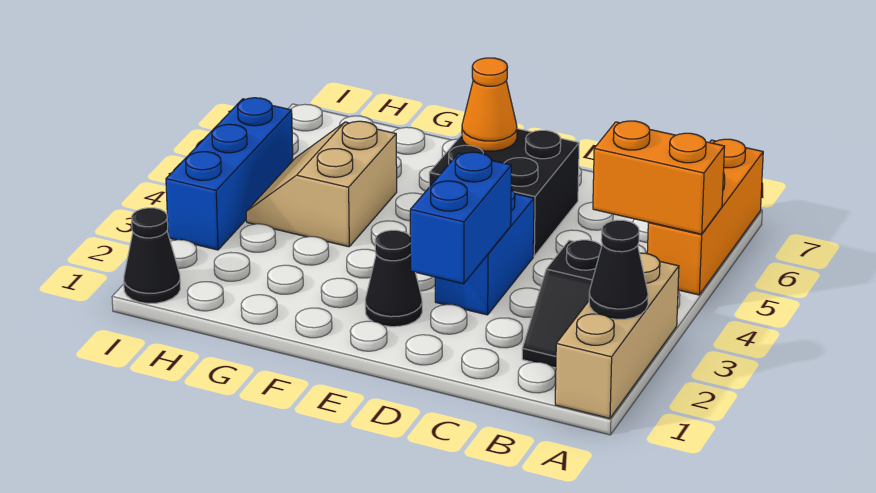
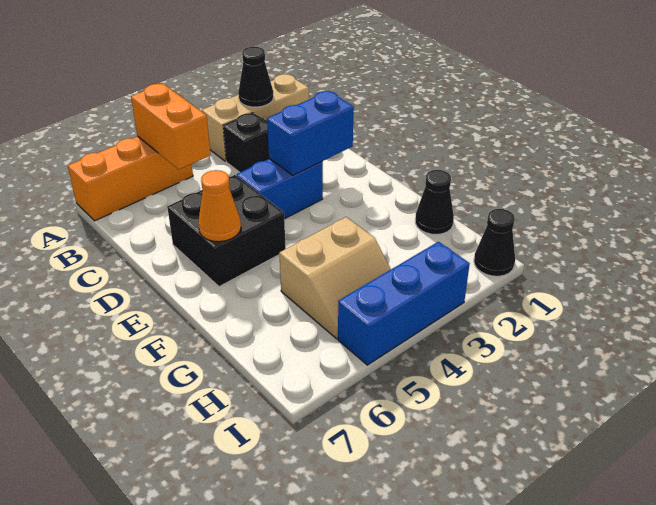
black cone E2 level 1 -> black cone G1 level 1

